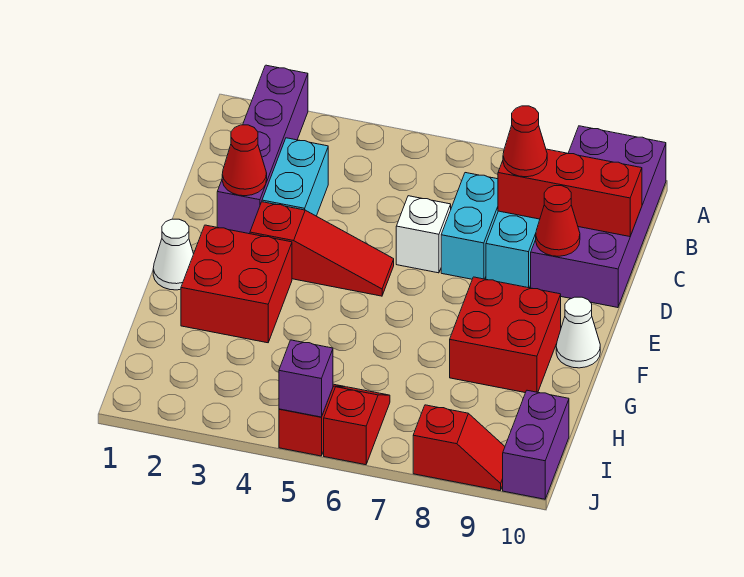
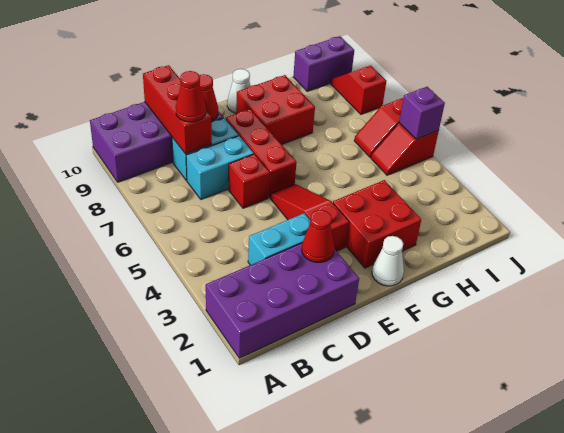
purple brick A2:D2 level 1 -> purple brick A1:D2 level 1
white brick D6 level 1 -> red brick D6 level 1
none -> red brick E6:E8 level 1

